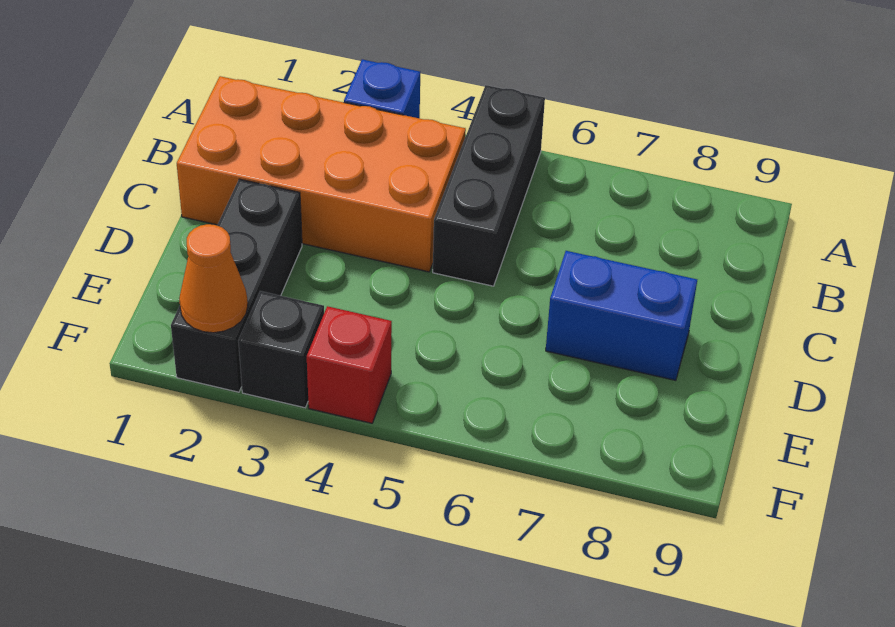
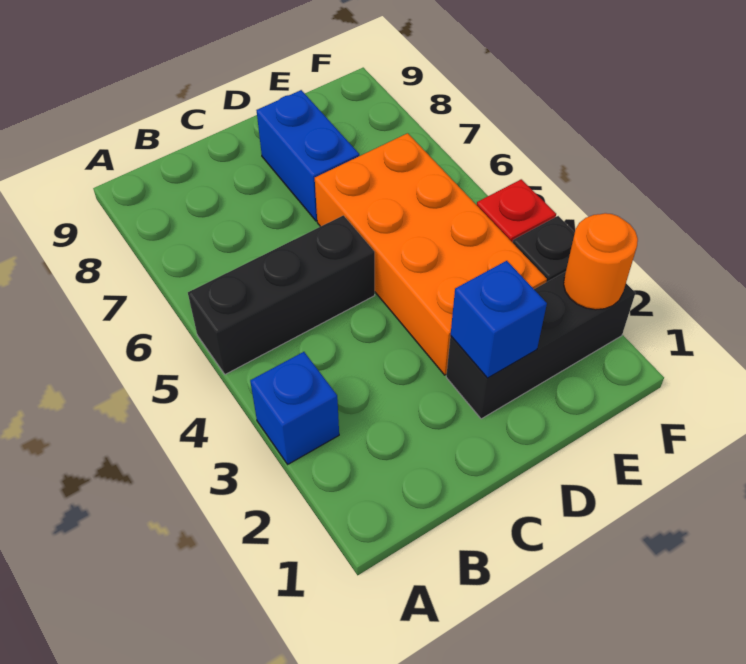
orange brick B1:C4 level 1 -> orange brick D3:E6 level 1
none -> blue brick D2 level 2
orange cone F2 level 2 -> orange round brick F2 level 2

